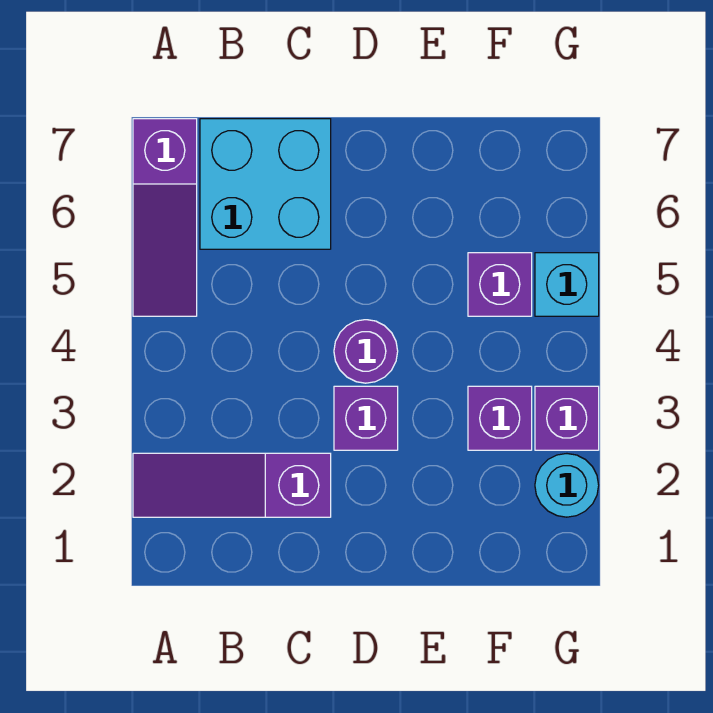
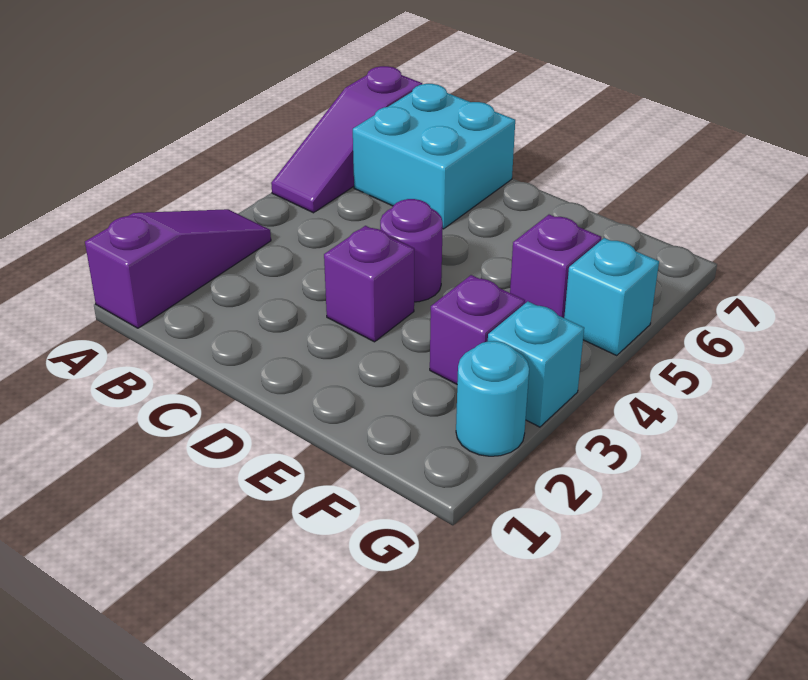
purple slope A2:C2 level 1 top C -> purple slope A1:A3 level 1 top 1
purple brick G3 level 1 -> cyan brick G3 level 1

